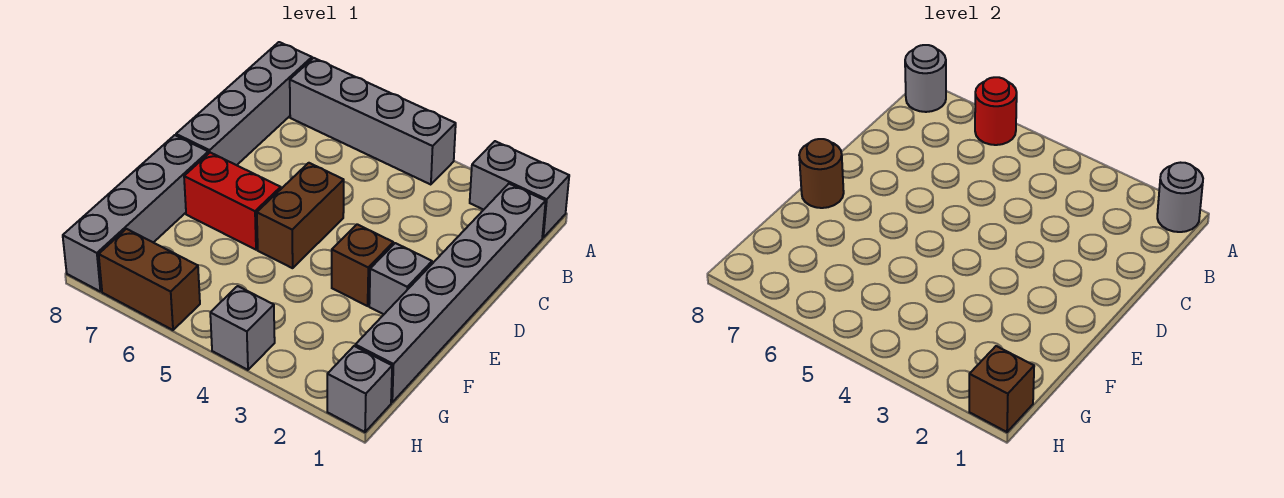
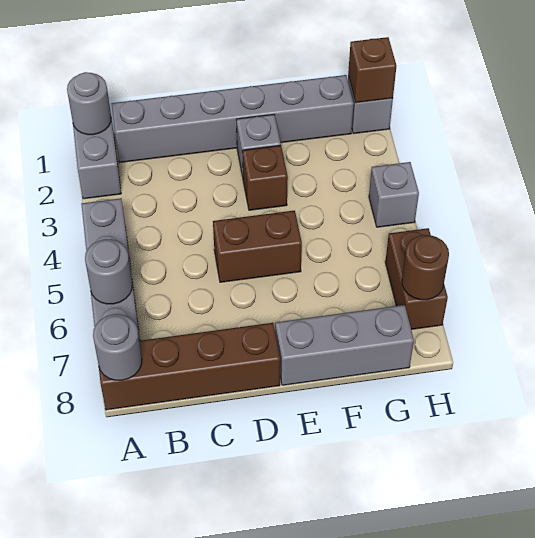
red round brick A6 level 2 -> grey round brick A6 level 2
grey brick A8:D8 level 1 -> brown brick A8:D8 level 1
red brick E6:E7 level 1 -> none
grey brick E8:H8 level 1 -> grey brick E8:G8 level 1
brown round brick E8 level 2 -> brown round brick H7 level 2

